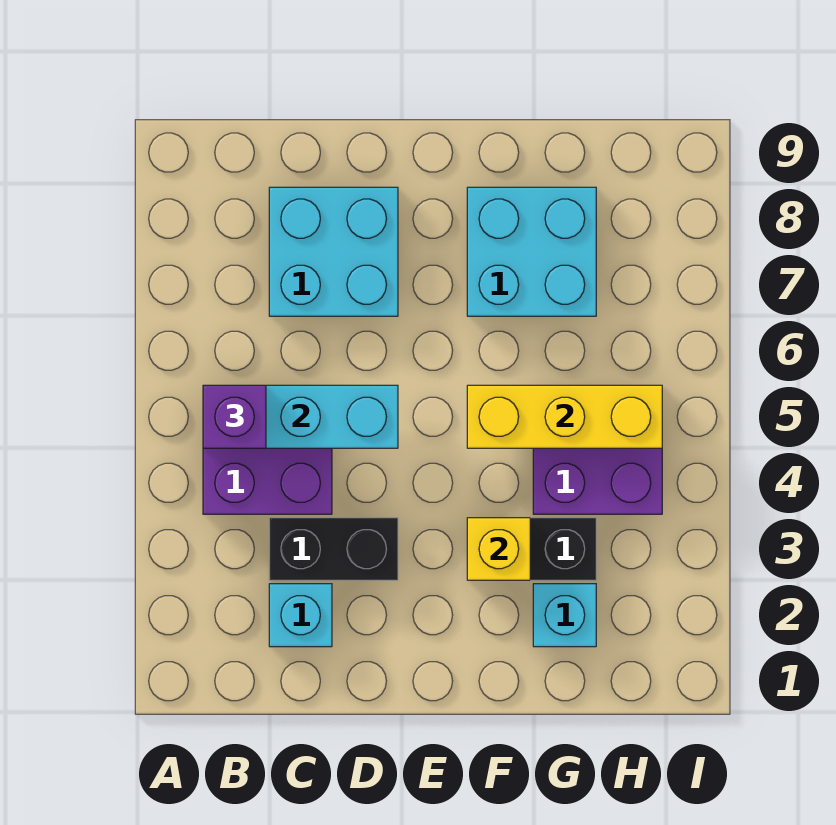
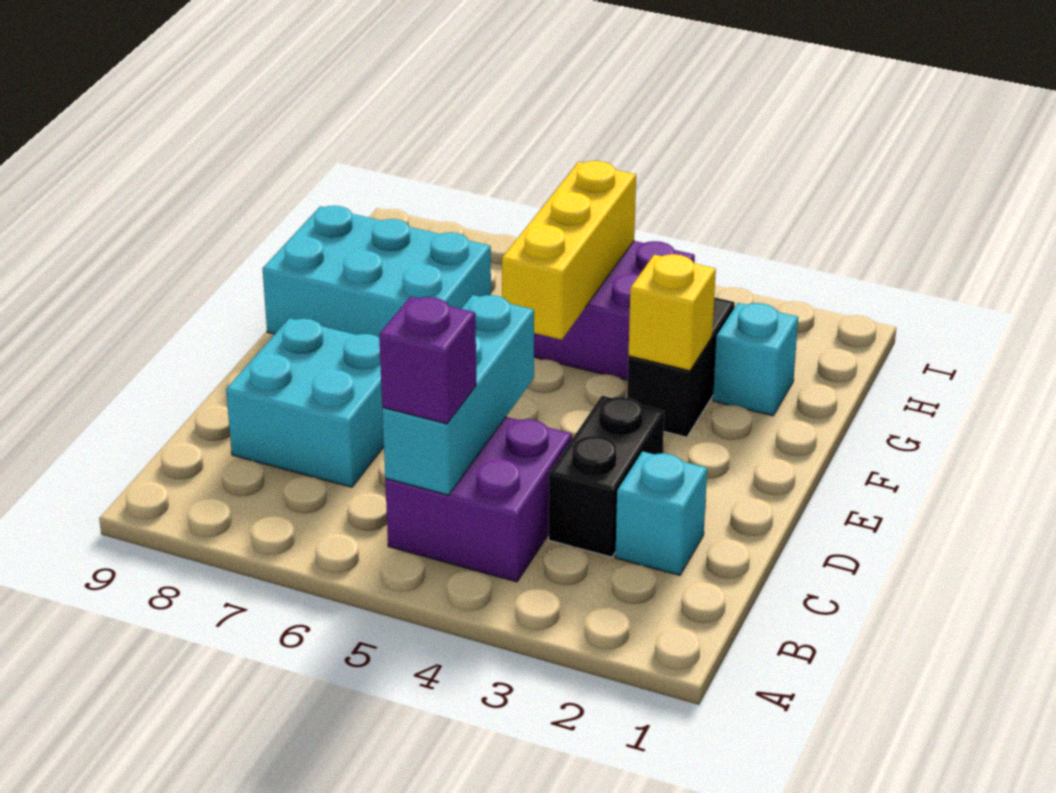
cyan brick F7:G8 level 1 -> cyan brick F7:G9 level 1

